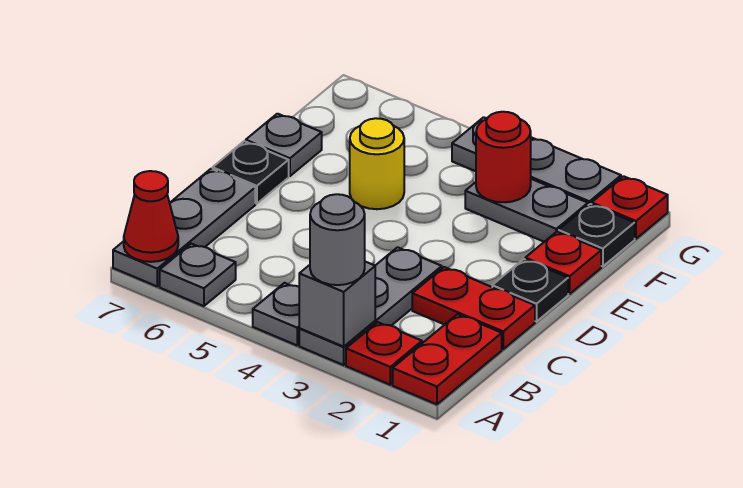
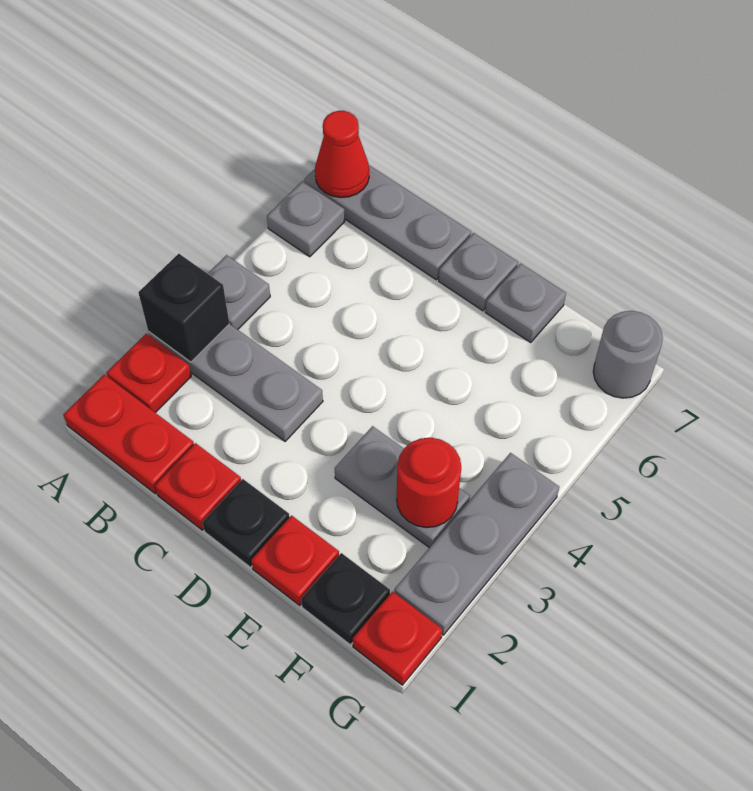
grey brick A3 level 2 -> black brick A3 level 2
grey round brick A3 level 3 -> grey round brick G7 level 1
red plate C1:C2 level 1 -> red plate C1 level 1
black plate D7 level 1 -> grey plate D7 level 1
yellow round brick E5 level 1 -> none
grey plate F2:F3 level 1 -> grey plate E3:F3 level 1

